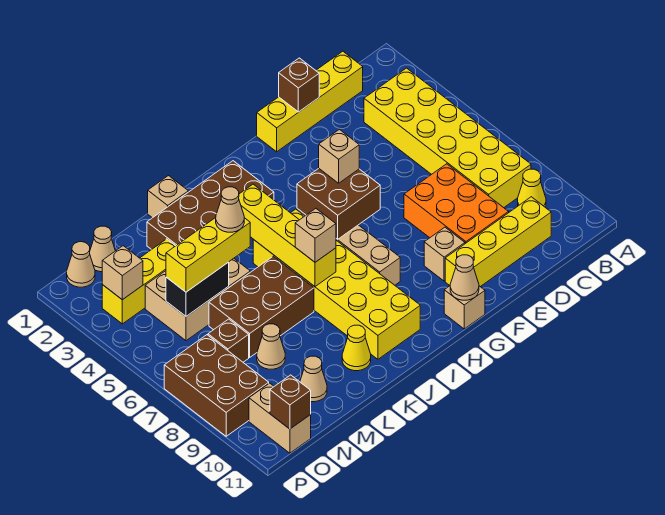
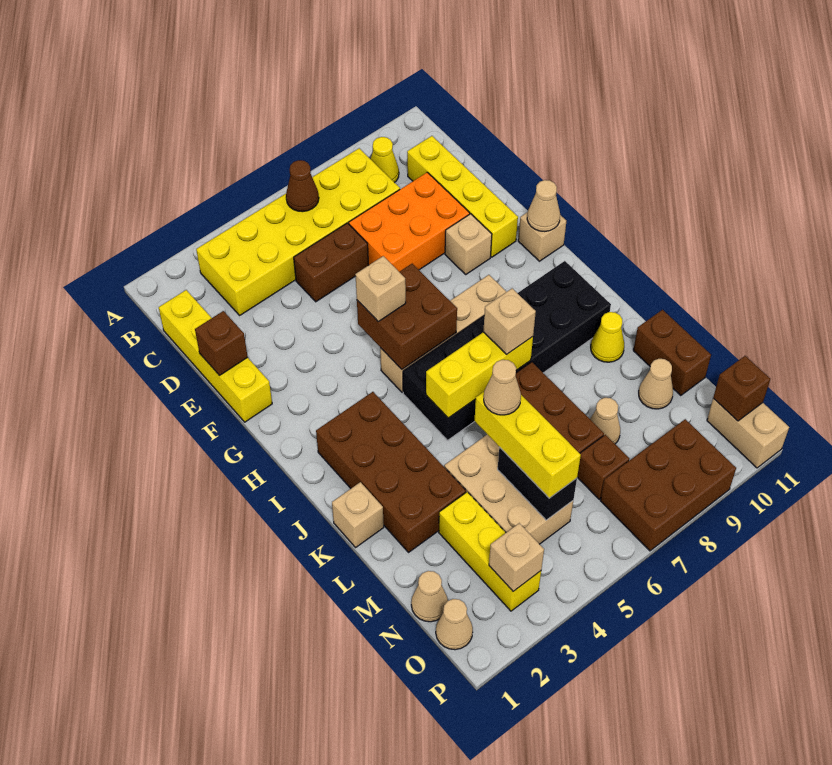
none -> brown cone B6 level 2
none -> brown brick D5:D6 level 1
yellow brick I5:J10 level 1 -> black brick I5:J10 level 1
yellow brick J4:J7 level 2 -> yellow brick J5:J7 level 2
none -> brown brick L11:M11 level 1
tan brick O10:O11 level 1 -> tan brick O11:P11 level 1

